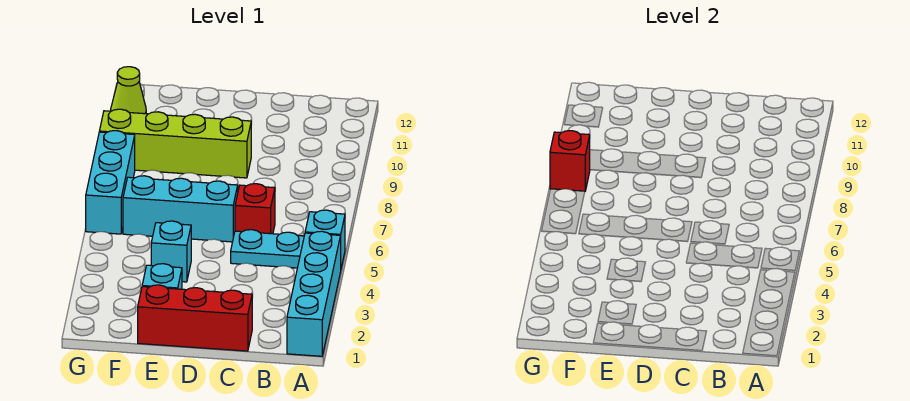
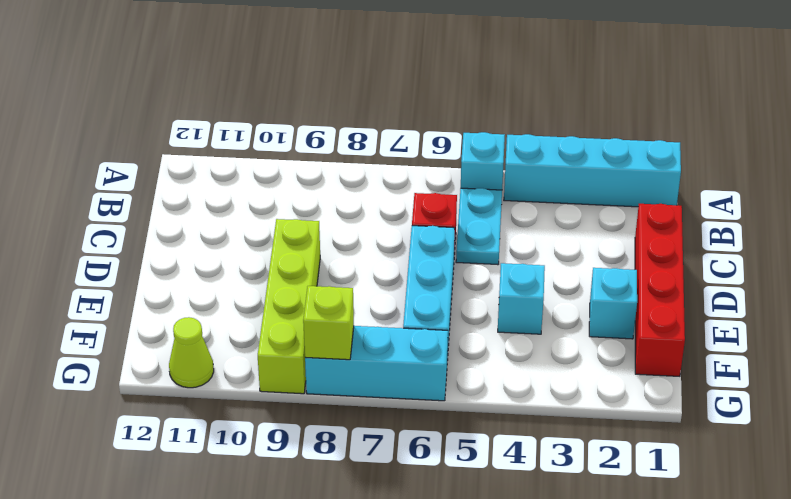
red brick C1:E1 level 1 -> red brick C1:F1 level 1
red brick G8 level 2 -> lime brick G8 level 2

